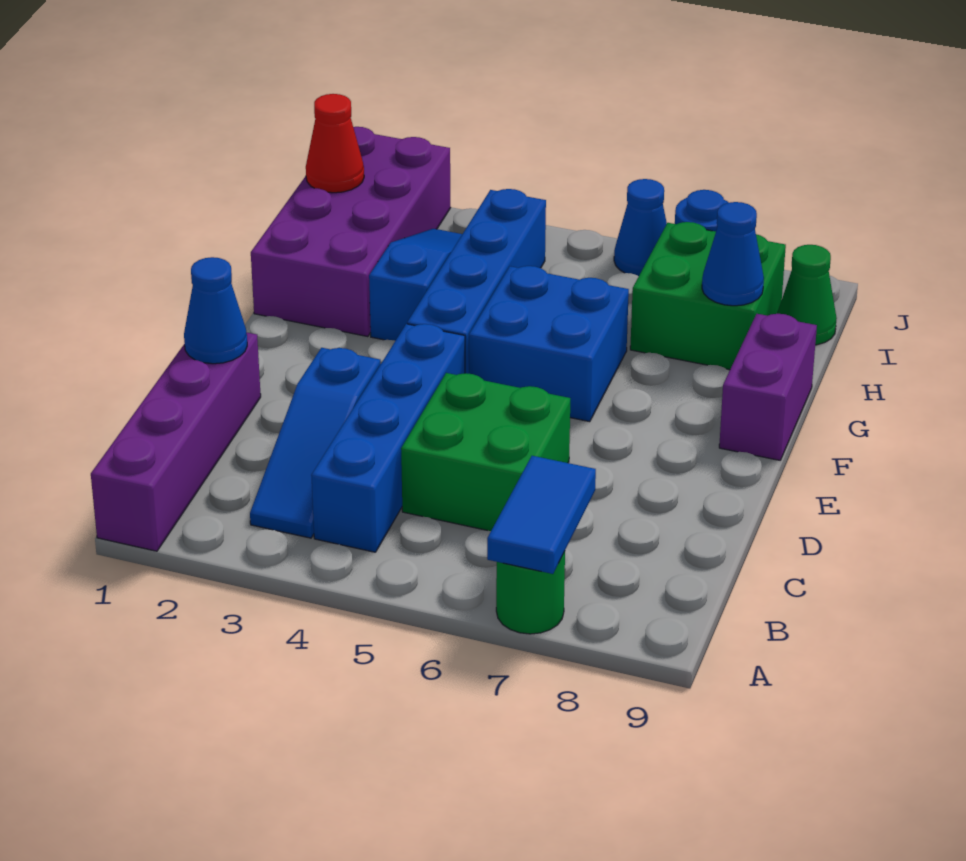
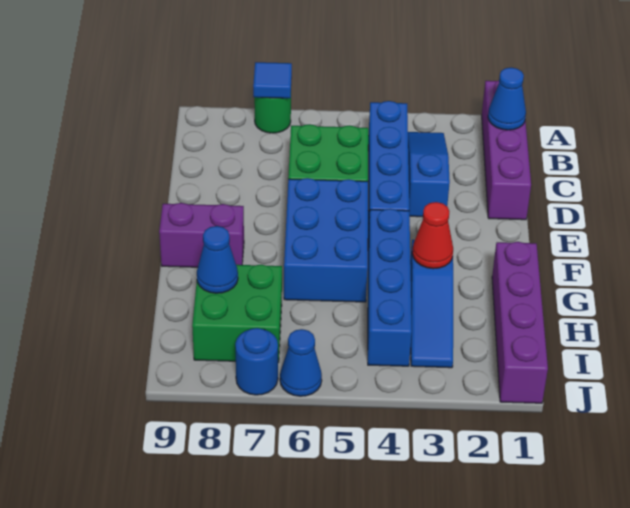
blue tile A7:B7 level 2 -> blue tile A7 level 2
blue cone D1 level 2 -> blue cone B1 level 2
blue brick F5:G6 level 1 -> blue brick E5:G6 level 1
purple brick F9:G9 level 1 -> purple brick F8:F9 level 1
purple brick G1:J2 level 1 -> purple brick G1:J1 level 1
red cone I1 level 2 -> red cone G3 level 2
green cone I9 level 1 -> none

